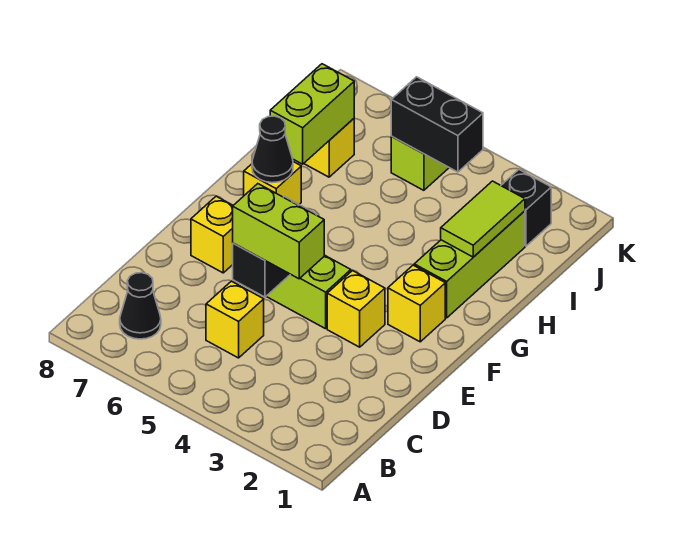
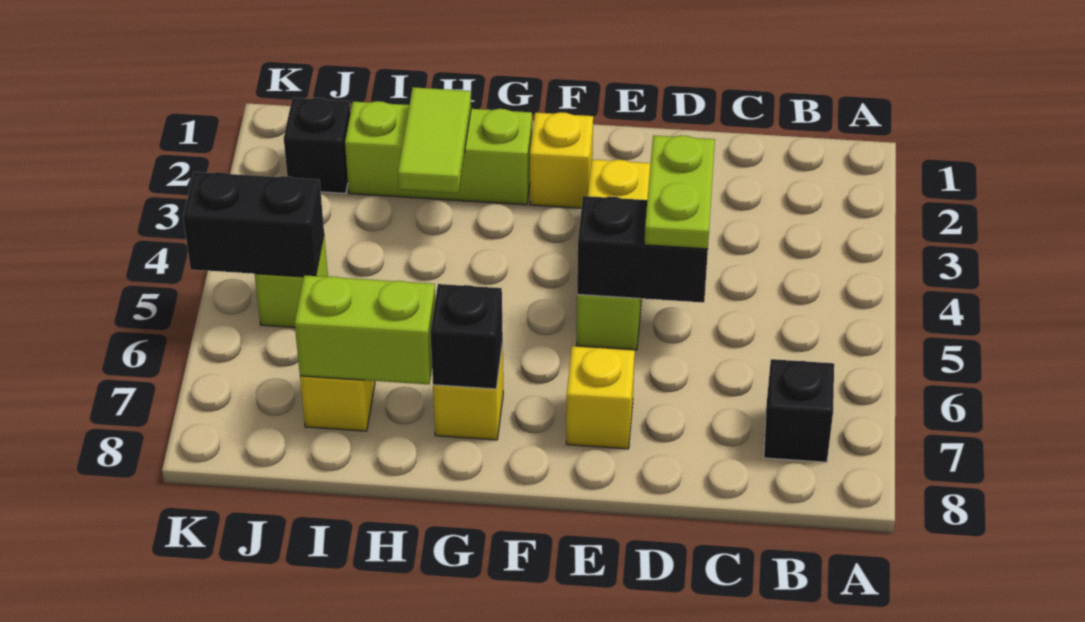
black cone B7 level 1 -> black brick B7 level 1
yellow brick C5 level 1 -> none
lime brick D4:D5 level 3 -> lime plate D4:D5 level 3
black cone G7 level 2 -> black brick G7 level 2
lime tile H2:I2 level 2 -> lime tile H2:H3 level 2
black brick J4:J5 level 2 -> black brick J5:K5 level 2

